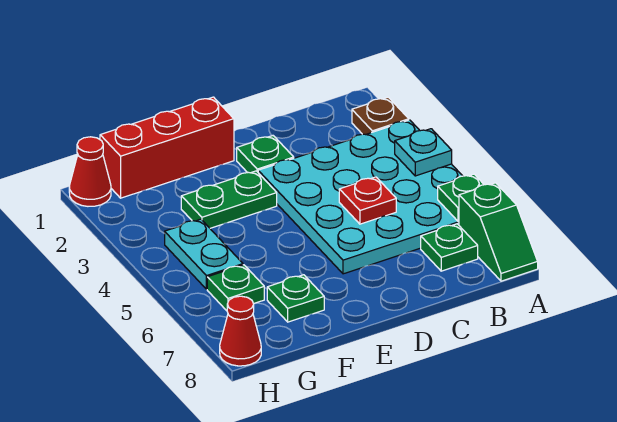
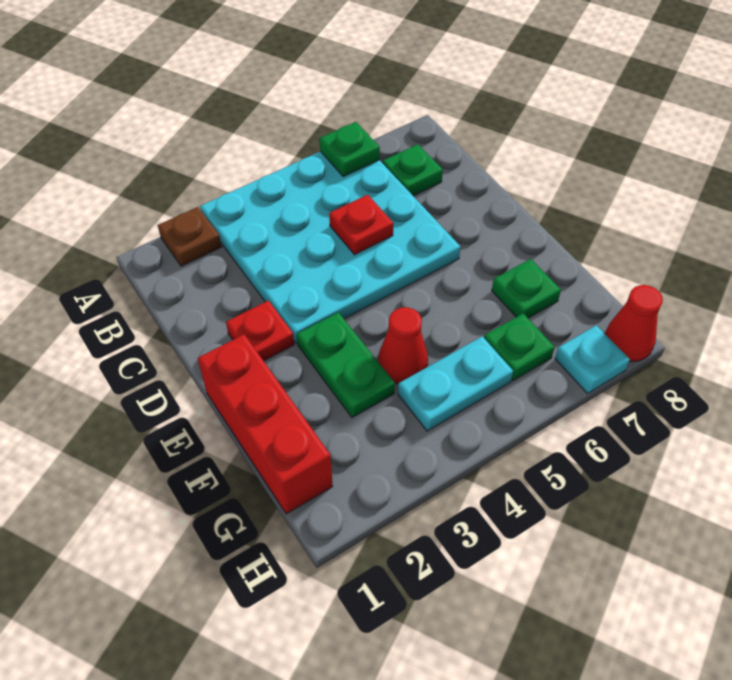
cyan plate A4 level 2 -> cyan plate H7 level 1
green slope A7:A8 level 1 top 7 -> none
green plate D2 level 1 -> red plate D2 level 1
red cone H1 level 1 -> red cone F4 level 1

